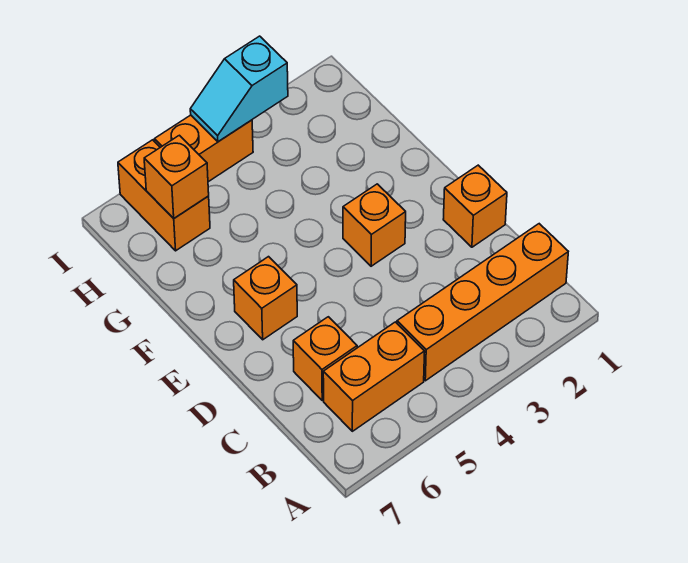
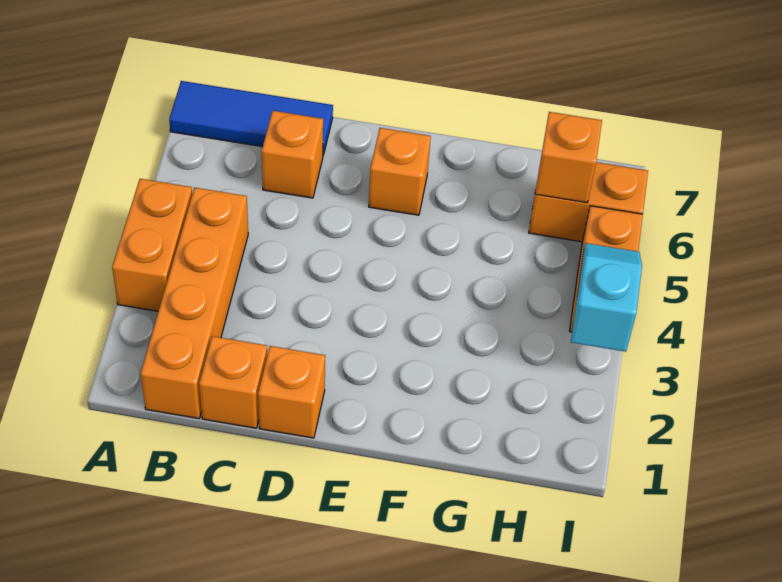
none -> blue tile A7:C7 level 1
orange brick B5:B6 level 1 -> orange brick A3:A4 level 1
orange brick E3 level 1 -> orange brick C1 level 1

